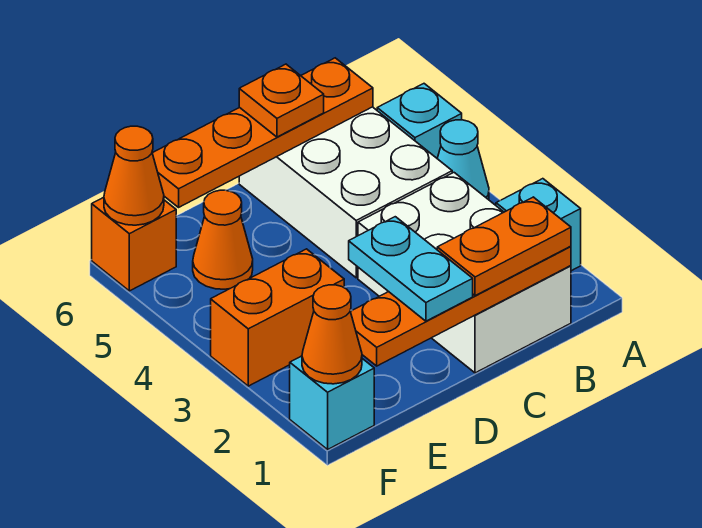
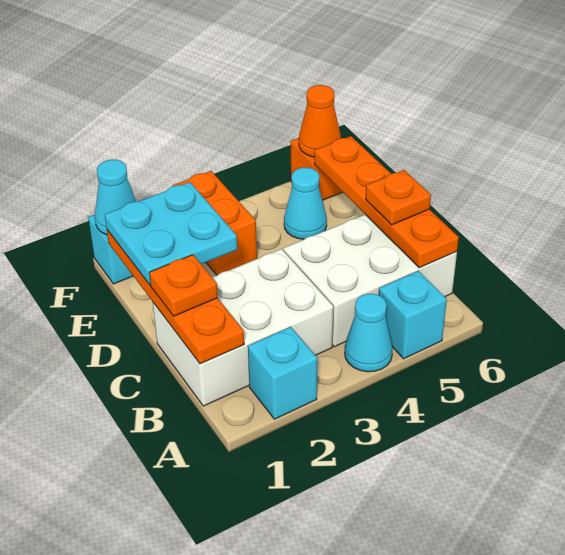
orange plate B1:C1 level 3 -> orange plate C1 level 3
cyan plate D1:D2 level 3 -> cyan plate D1:E2 level 3
orange cone E5 level 1 -> cyan cone E5 level 1
orange cone F1 level 2 -> cyan cone F1 level 2

